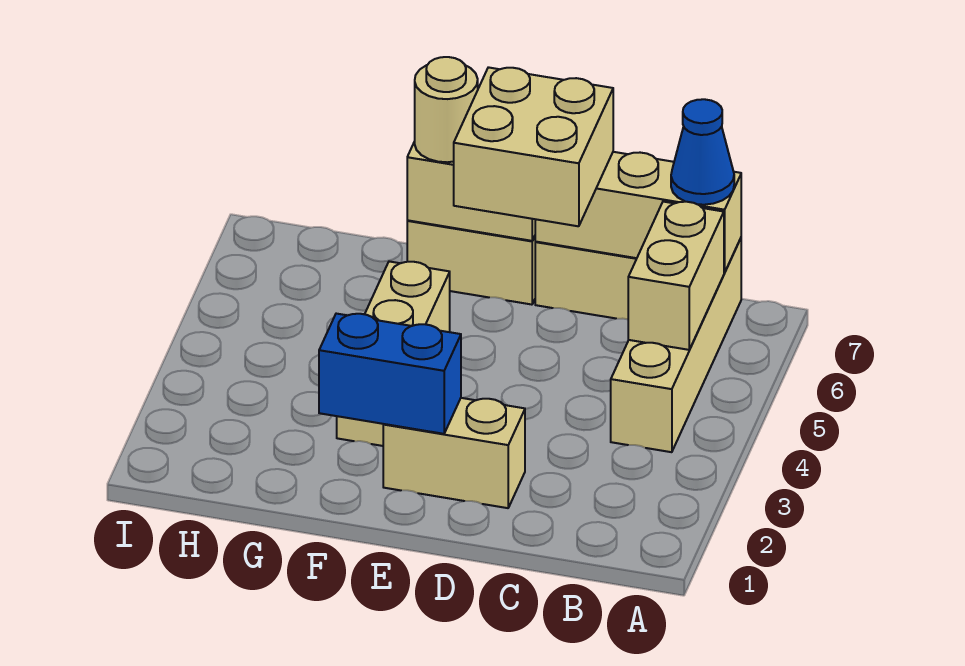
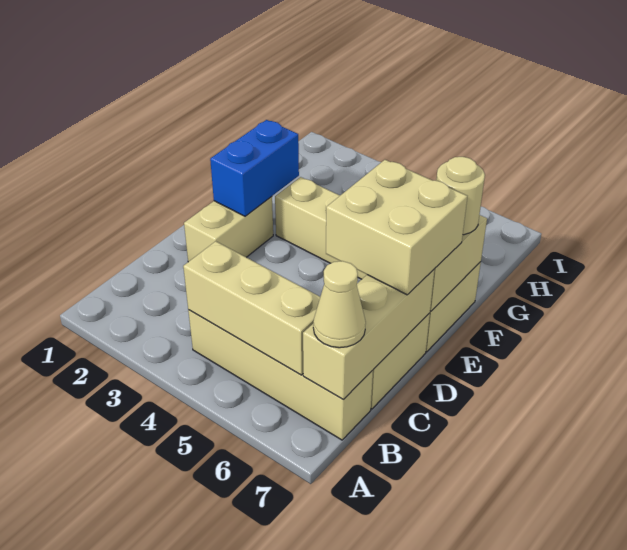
tan brick B5:B6 level 2 -> tan brick B4:B6 level 2
blue cone B7 level 3 -> tan cone B7 level 3

